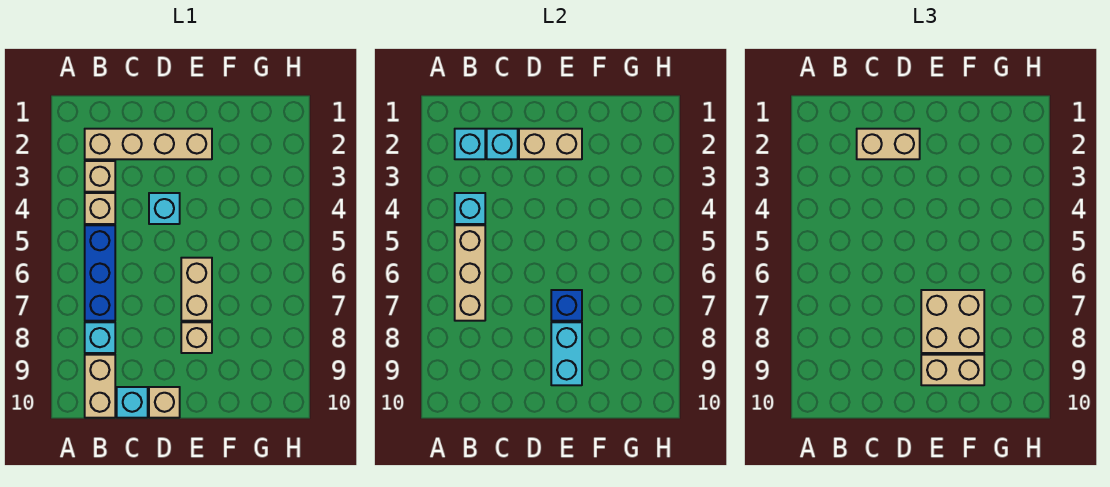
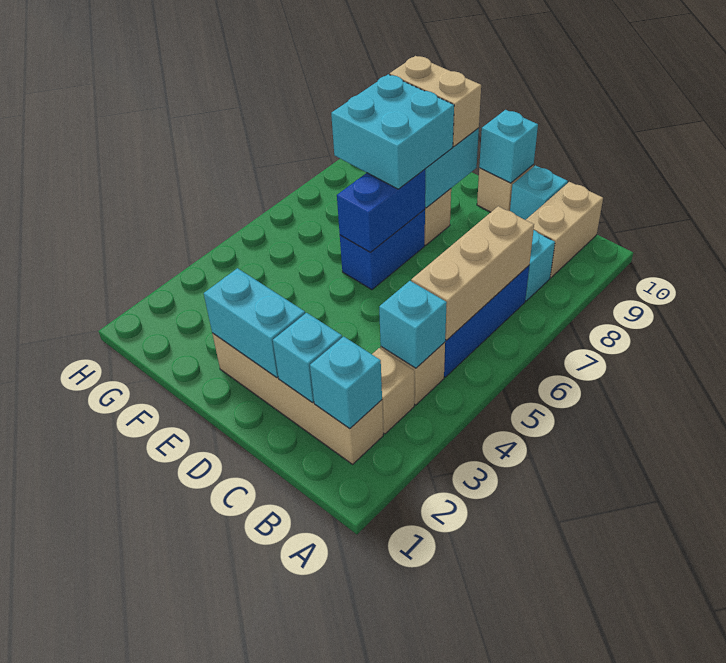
tan brick C2:D2 level 3 -> none
tan brick D2:E2 level 2 -> cyan brick D2:E2 level 2
cyan brick D4 level 1 -> cyan brick D10 level 2
tan brick E6:E7 level 1 -> blue brick E6:E7 level 1
blue brick E7 level 2 -> blue brick E6:E7 level 2
tan brick E7:F8 level 3 -> cyan brick E7:F8 level 3

